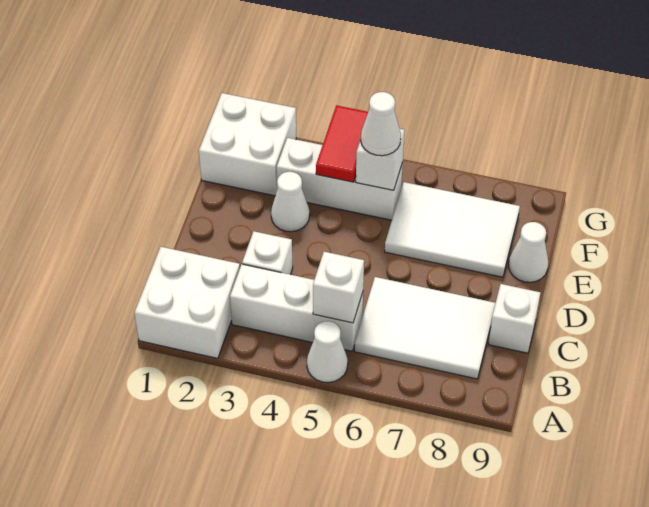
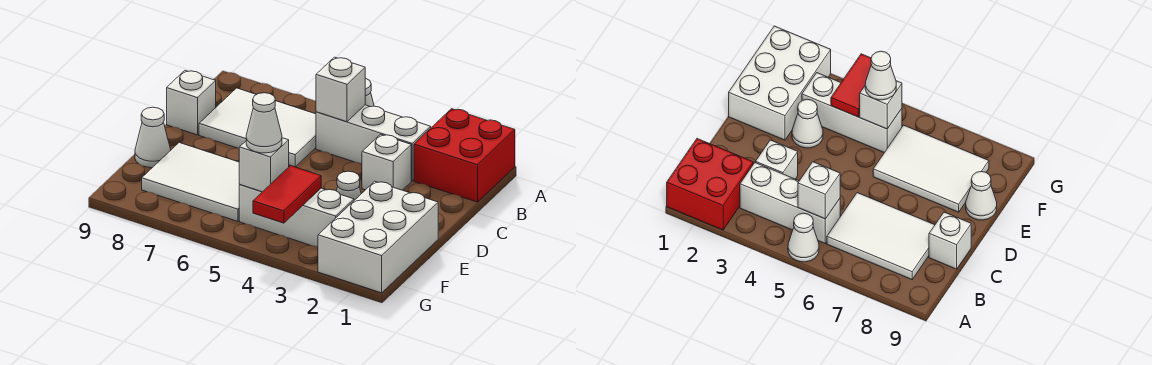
white brick A1:B2 level 1 -> red brick A1:B2 level 1
white brick F1:G2 level 1 -> white brick E1:G2 level 1

